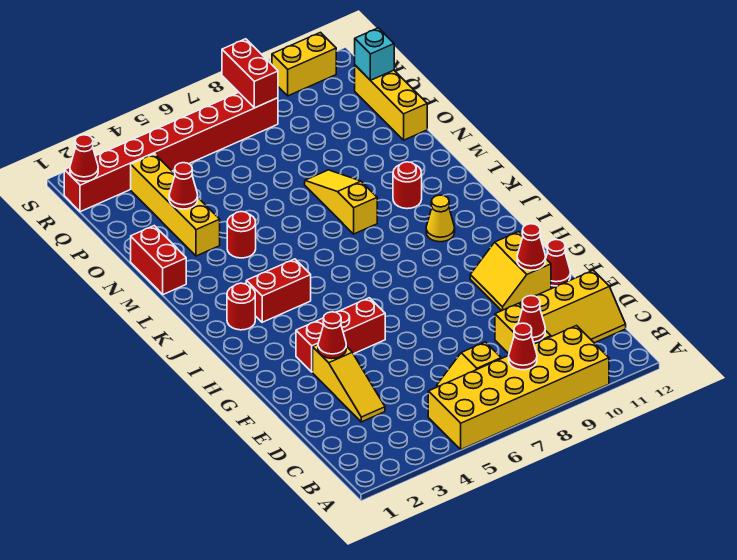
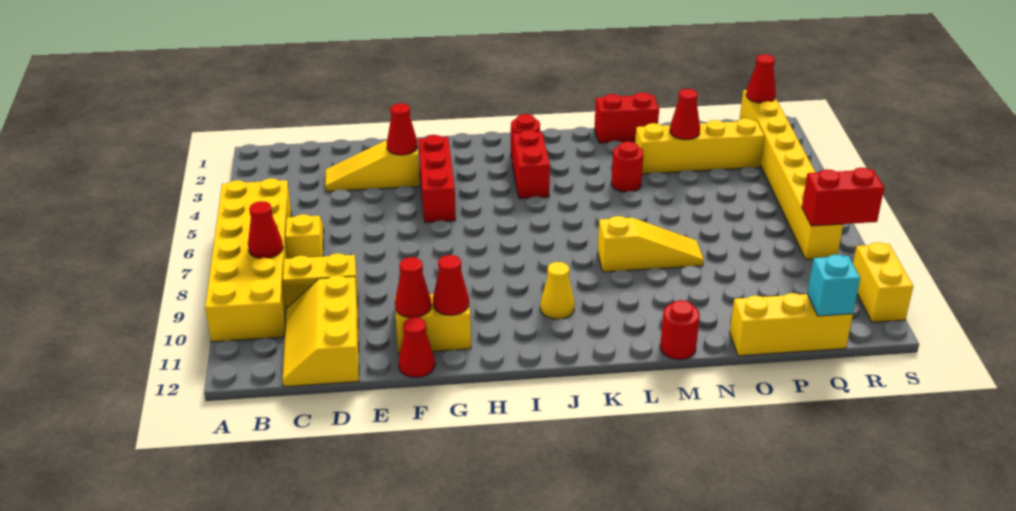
red cone C9 level 2 -> red cone G11 level 2
red round brick L10 level 1 -> red round brick M12 level 1
red brick R1:R8 level 1 -> yellow brick R1:R8 level 1

